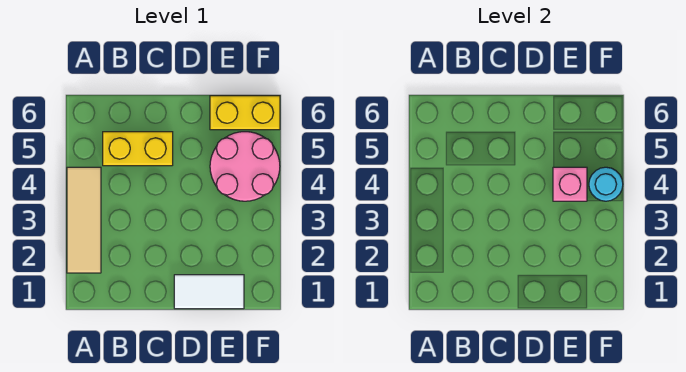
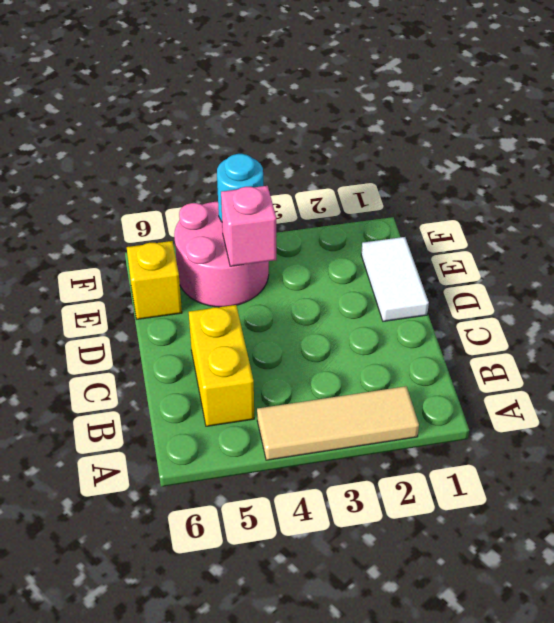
yellow brick E6:F6 level 1 -> yellow brick E6 level 1

